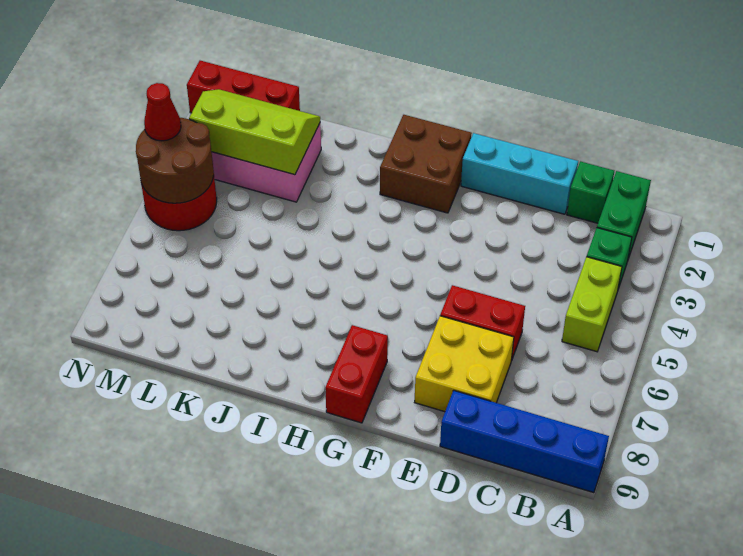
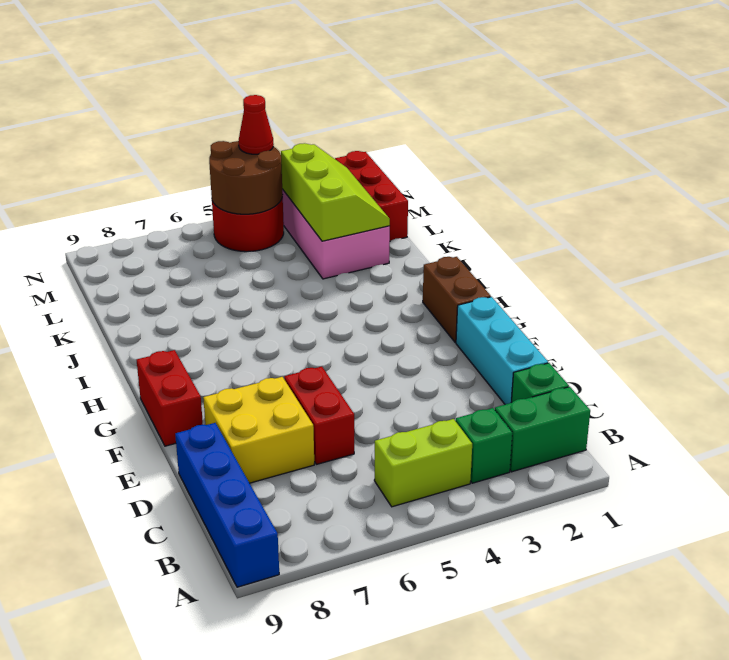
brown brick G1:H2 level 1 -> brown brick G1:H1 level 1
red brick G8:G9 level 1 -> red brick F9:G9 level 1

